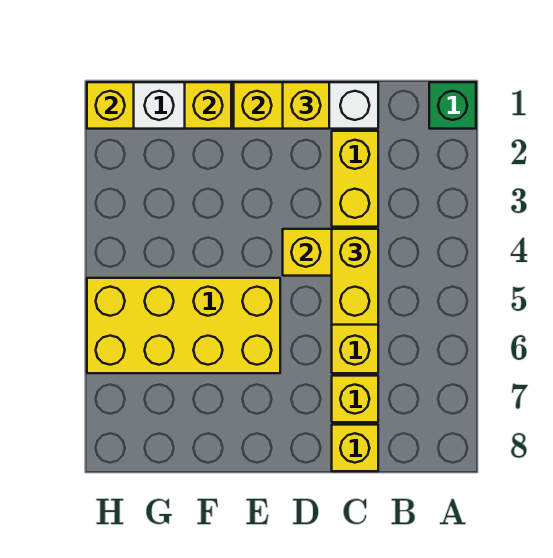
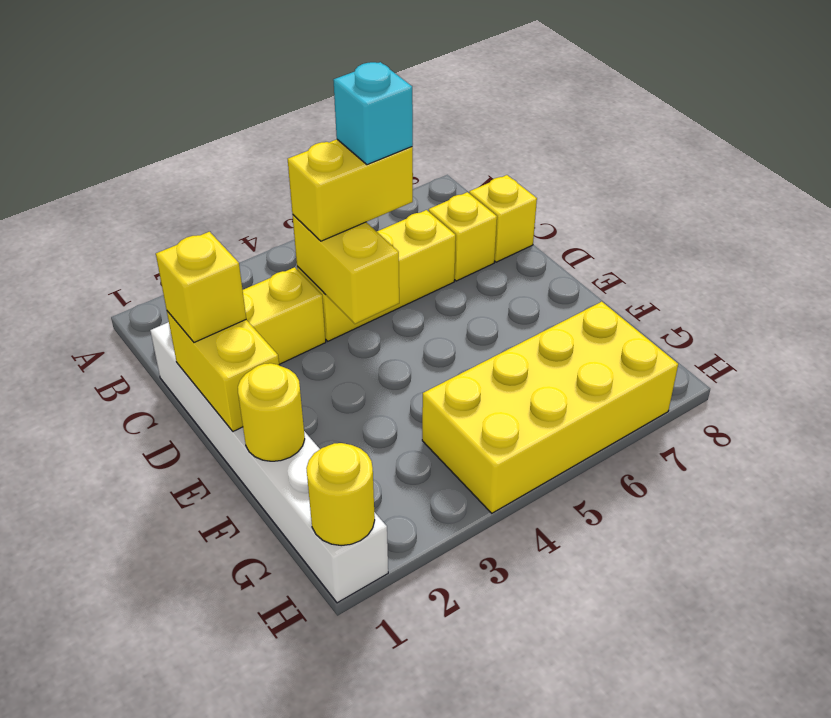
green brick A1 level 1 -> none
none -> cyan brick C5 level 4
yellow brick E5:H6 level 1 -> yellow brick G4:H7 level 1
yellow brick F1 level 2 -> yellow round brick F1 level 2
yellow brick H1 level 2 -> yellow round brick H1 level 2

